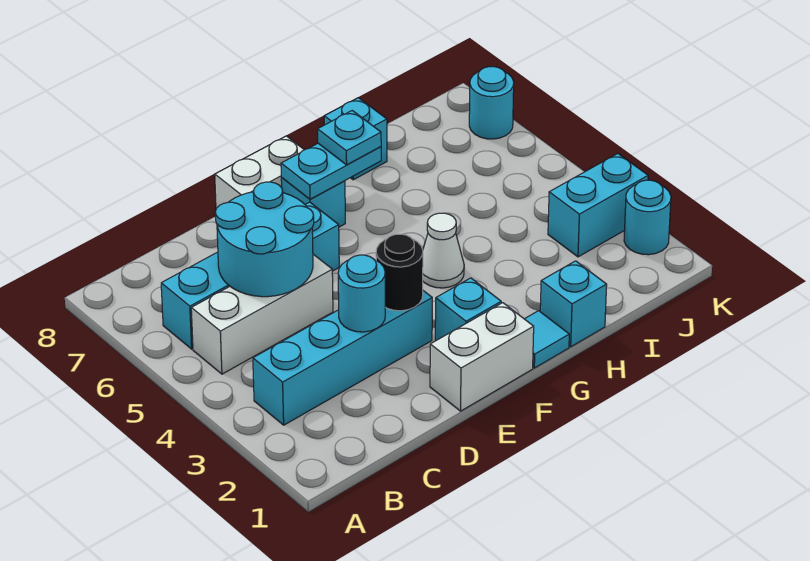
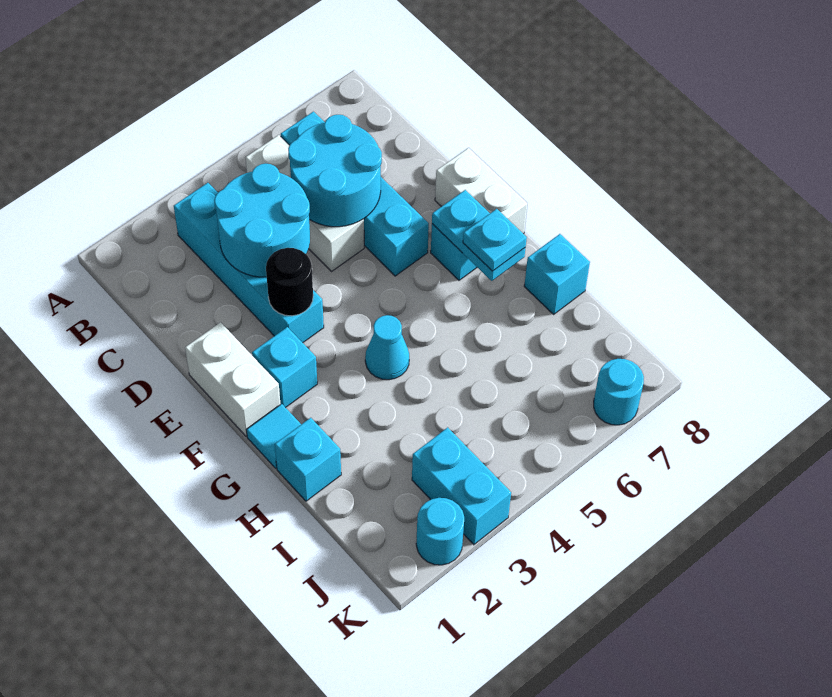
cyan round brick D3 level 2 -> cyan round brick C3:D4 level 2
white cone G4 level 1 -> cyan cone G4 level 1

